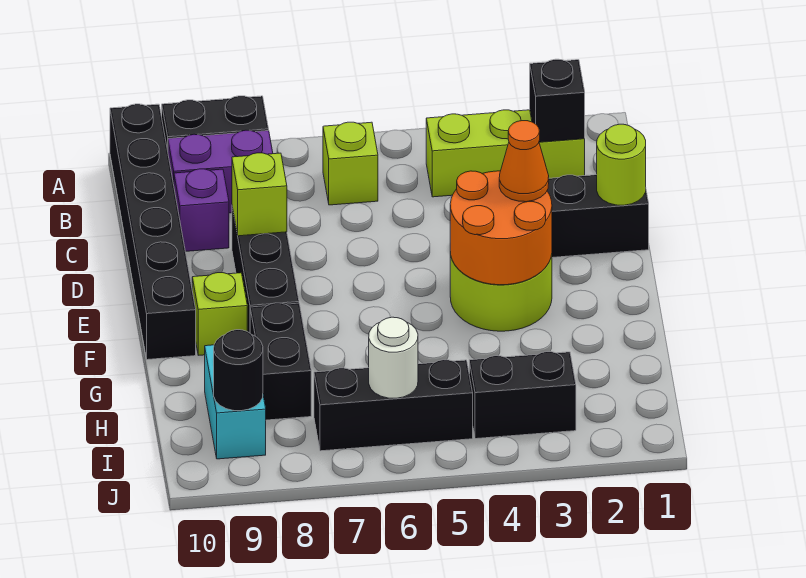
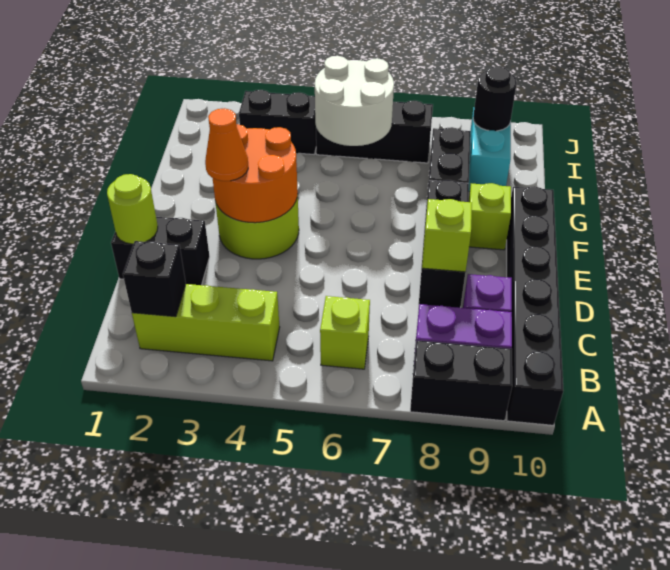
white round brick I6 level 2 -> white round brick H5:I6 level 2

